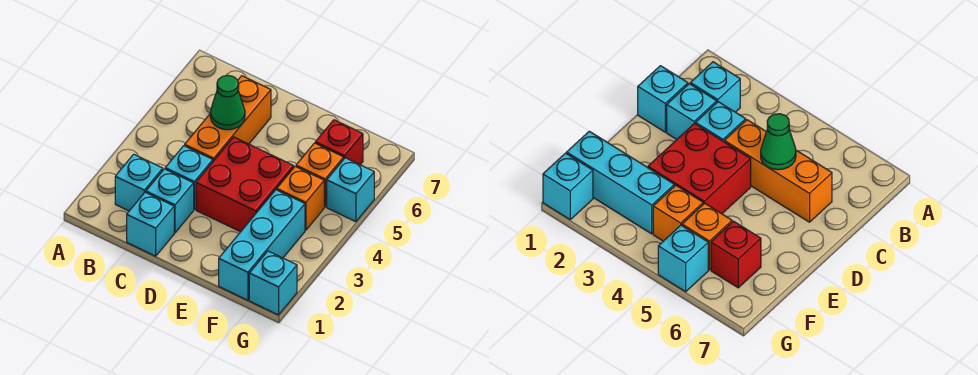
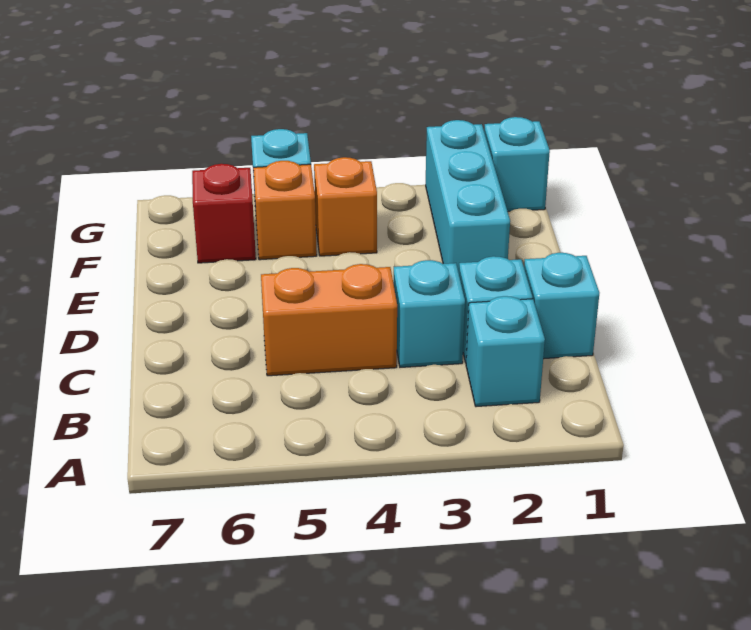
orange brick C4:C6 level 1 -> orange brick C4:C5 level 1
green cone C5 level 2 -> none
red brick D3:E4 level 1 -> none
cyan brick F1:F3 level 1 -> cyan brick E2:G2 level 1

